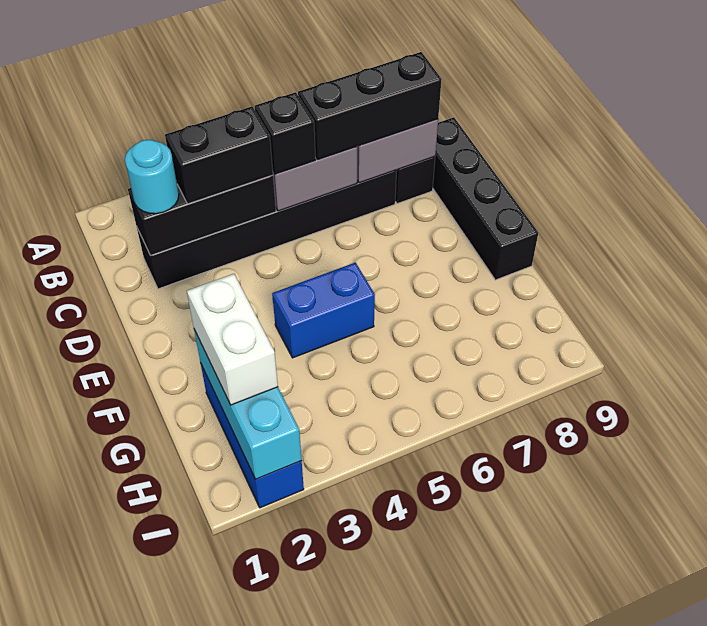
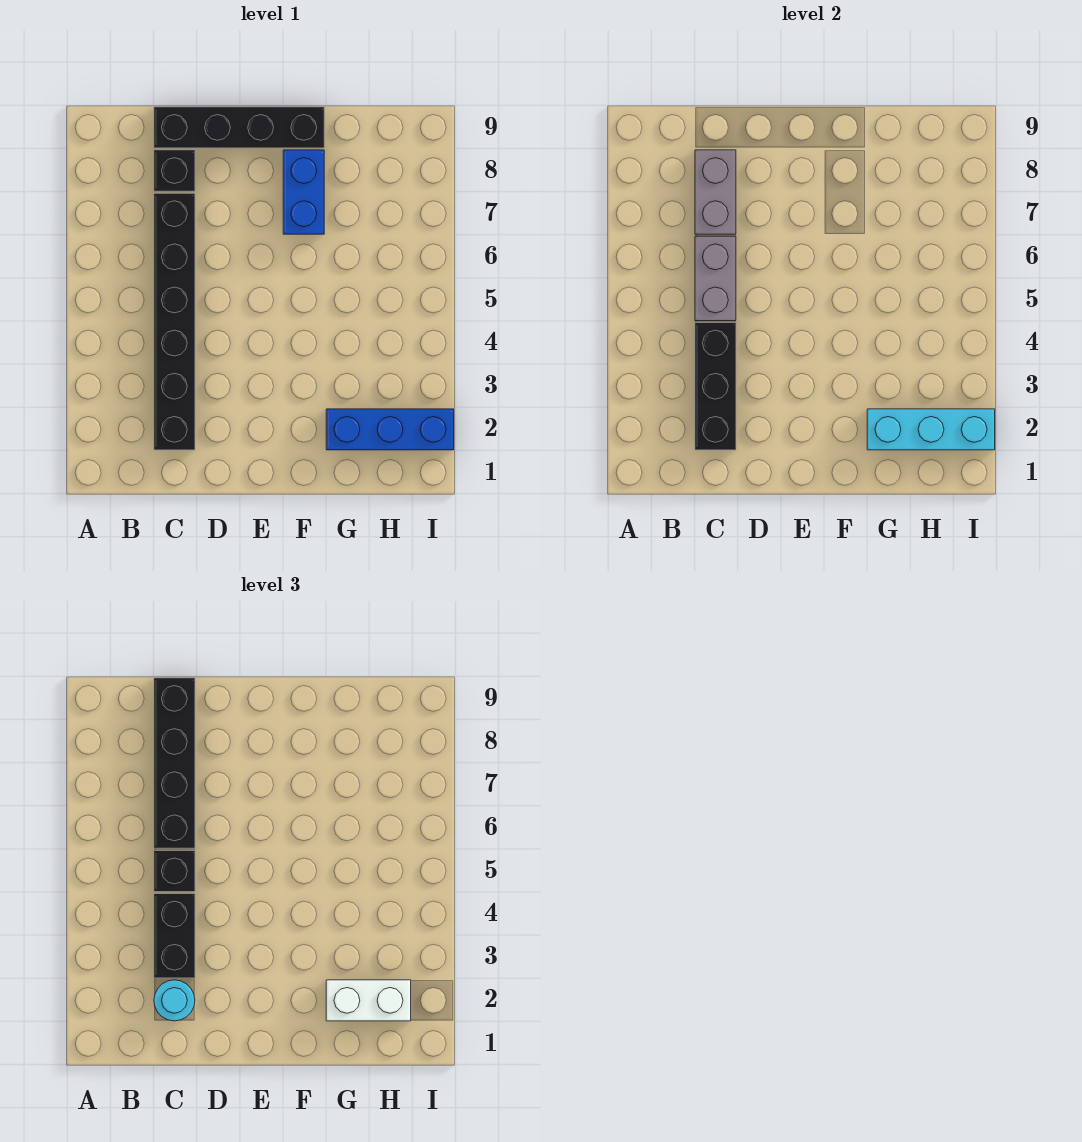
black brick C6:C8 level 3 -> black brick C6:C9 level 3
blue brick F4:F5 level 1 -> blue brick F7:F8 level 1

